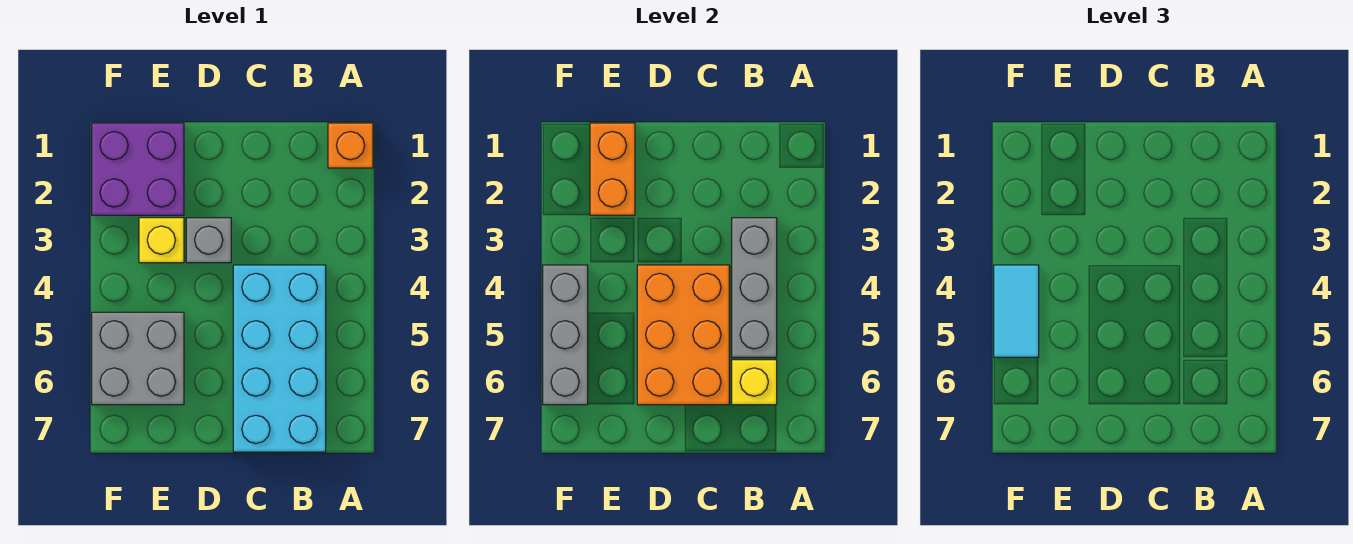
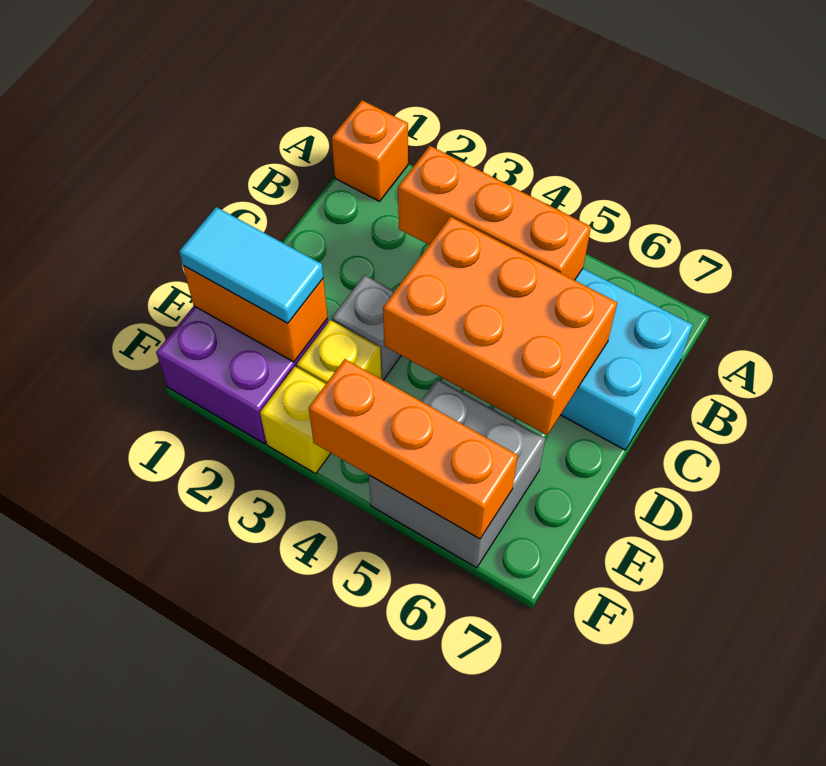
grey brick B3:B5 level 2 -> orange brick B3:B5 level 2
yellow brick B6 level 2 -> yellow brick F3 level 1
grey brick F4:F6 level 2 -> orange brick F4:F6 level 2
cyan tile F4:F5 level 3 -> cyan tile E1:E2 level 3

